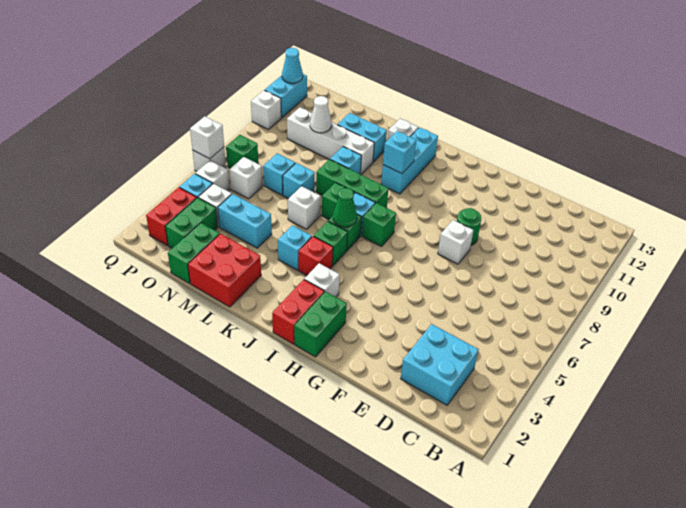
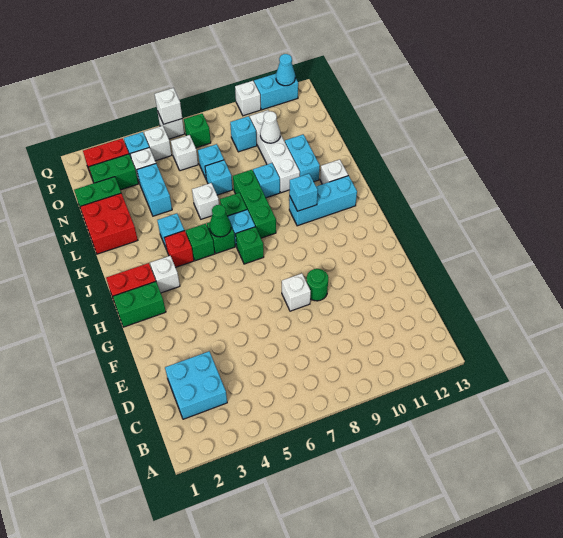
none -> cyan brick O9 level 1

